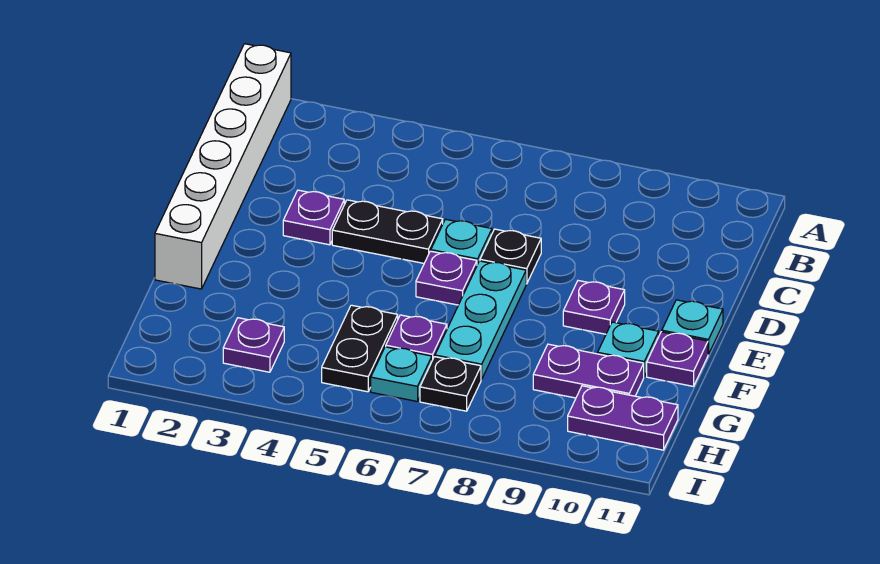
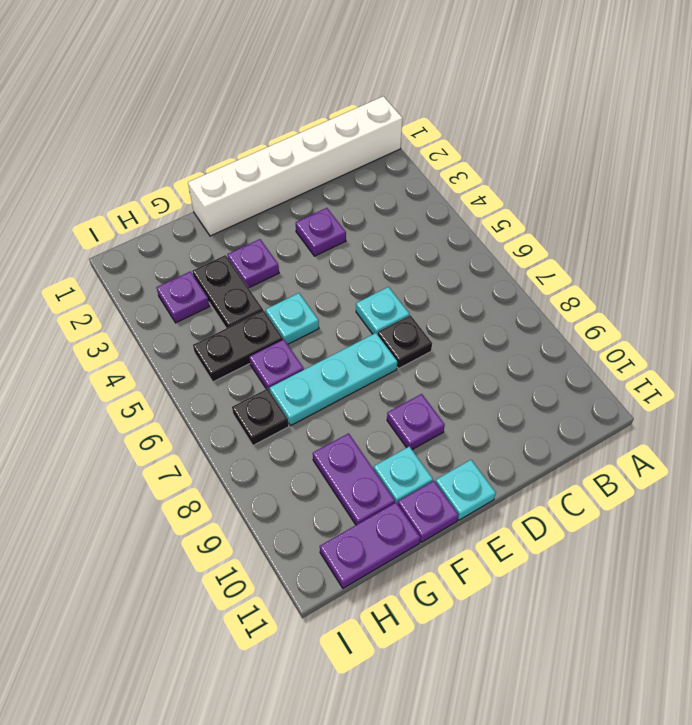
black plate D4:D5 level 1 -> black plate G3:G4 level 1
purple plate E6 level 1 -> purple plate F3 level 1
cyan plate H6 level 1 -> cyan plate F5 level 1
purple plate H10:H11 level 1 -> purple plate G11:H11 level 1

